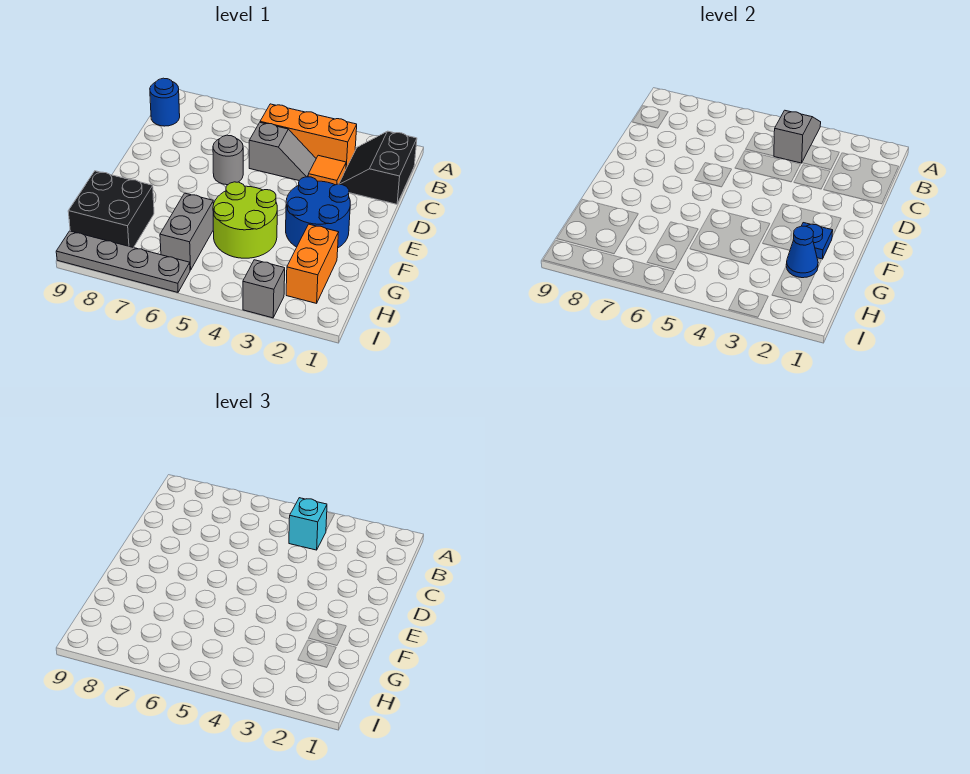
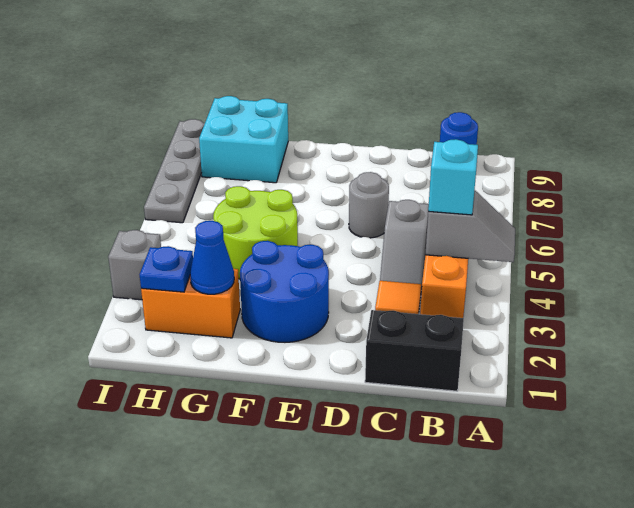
blue plate F2 level 2 -> blue plate H2 level 2
grey brick G6:H6 level 1 -> none
black brick G8:H9 level 1 -> cyan brick G8:H9 level 1

